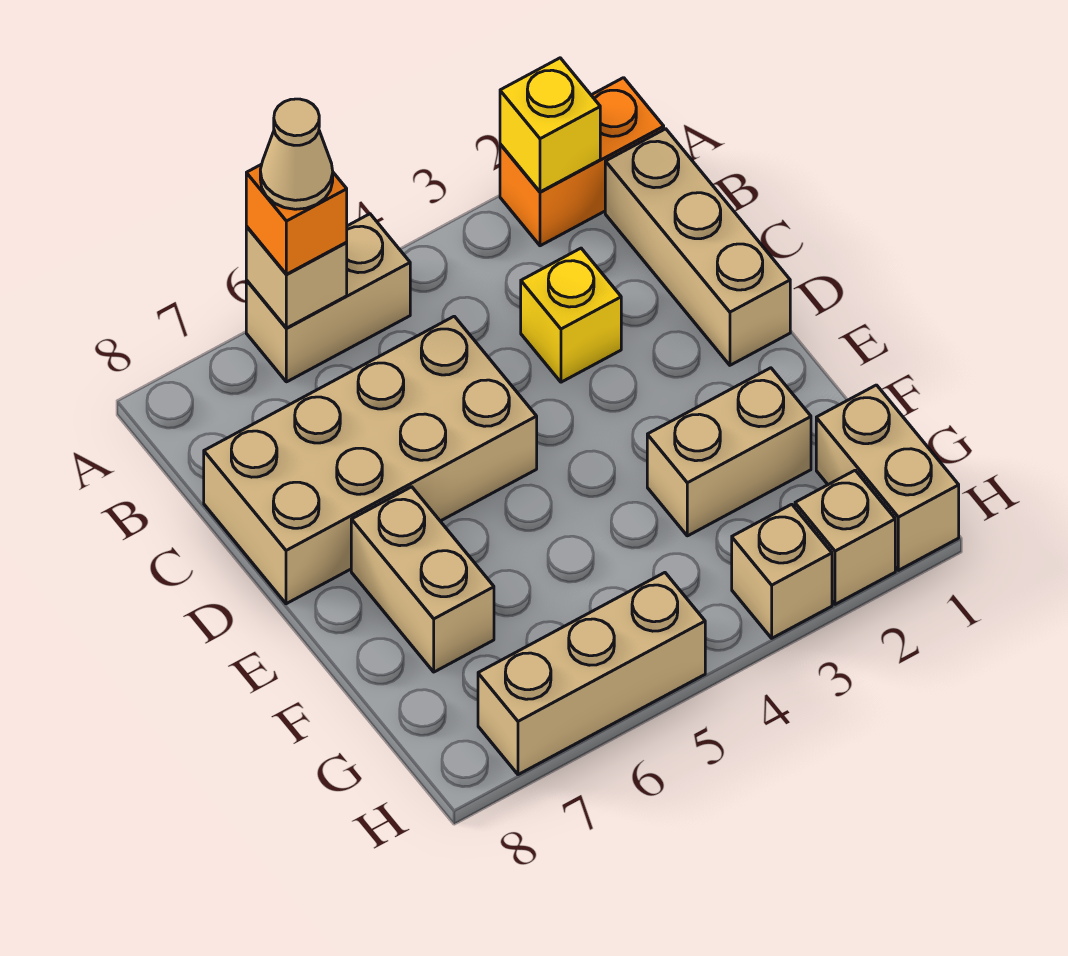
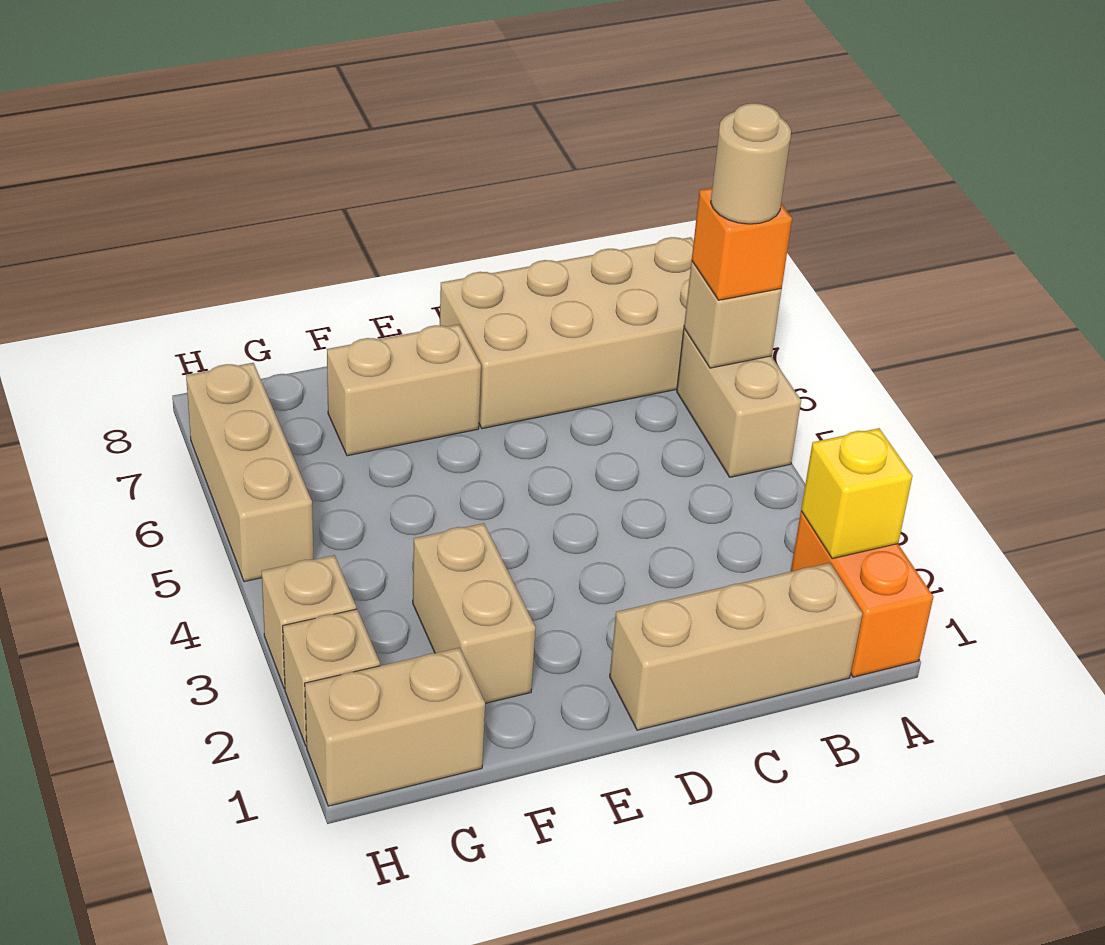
tan cone A6 level 4 -> tan round brick A6 level 4
yellow brick C3 level 1 -> none
tan brick C5:D8 level 1 -> tan brick A7:D8 level 1

